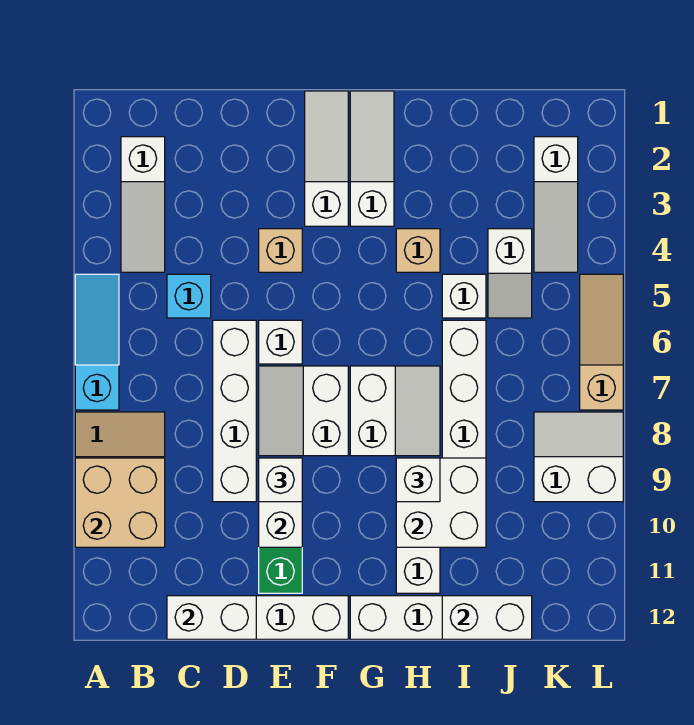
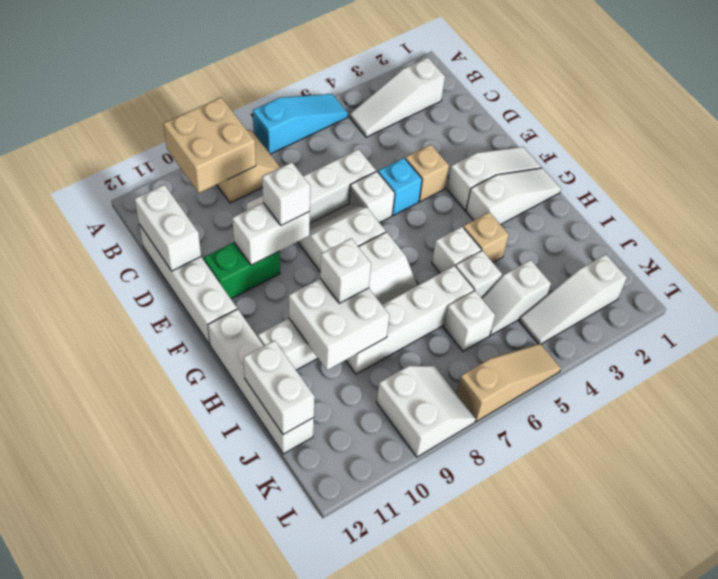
cyan brick C5 level 1 -> cyan brick E5 level 1
none -> white brick H5 level 1
none -> white brick J6 level 1

